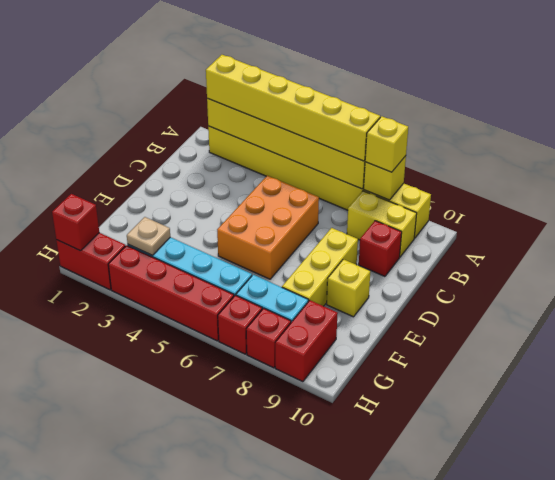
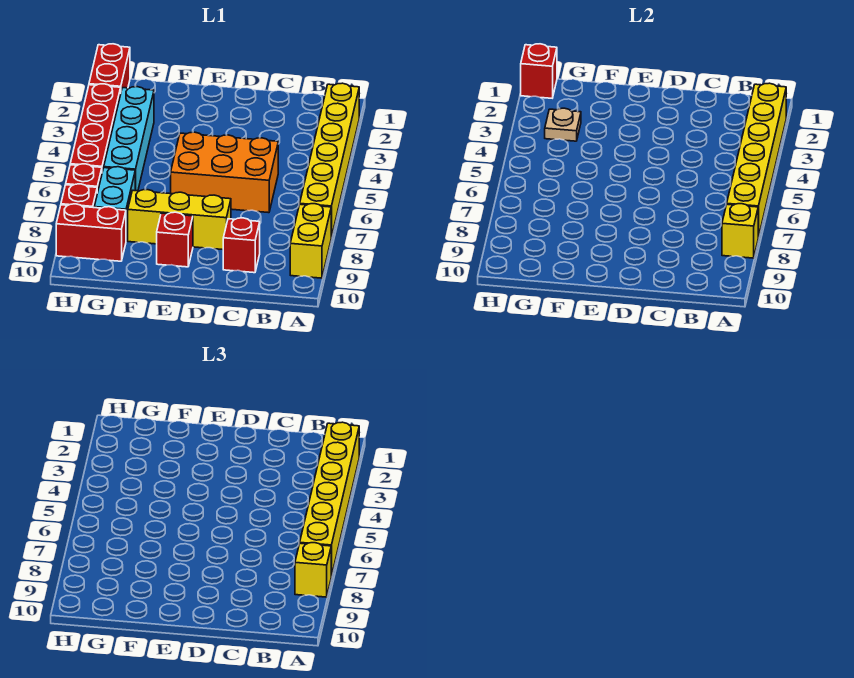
yellow brick B8:B9 level 1 -> none
yellow brick E9 level 1 -> red brick E9 level 1

